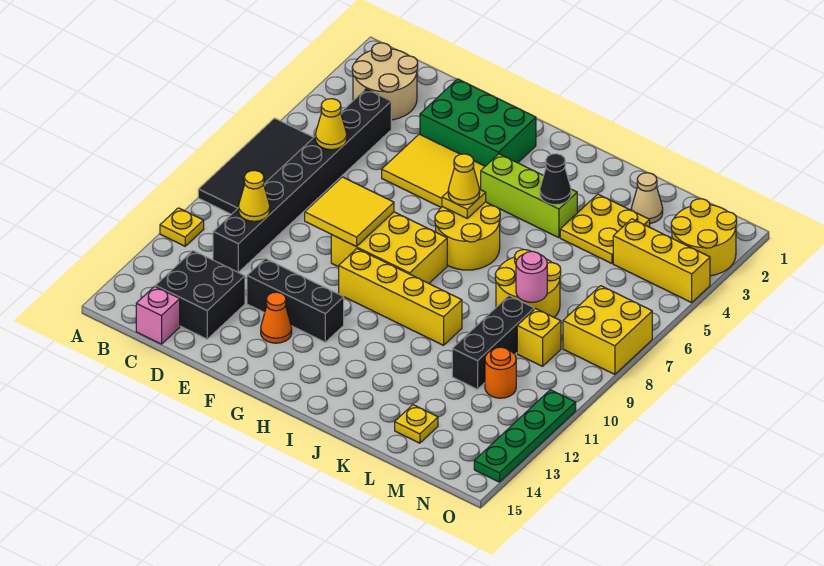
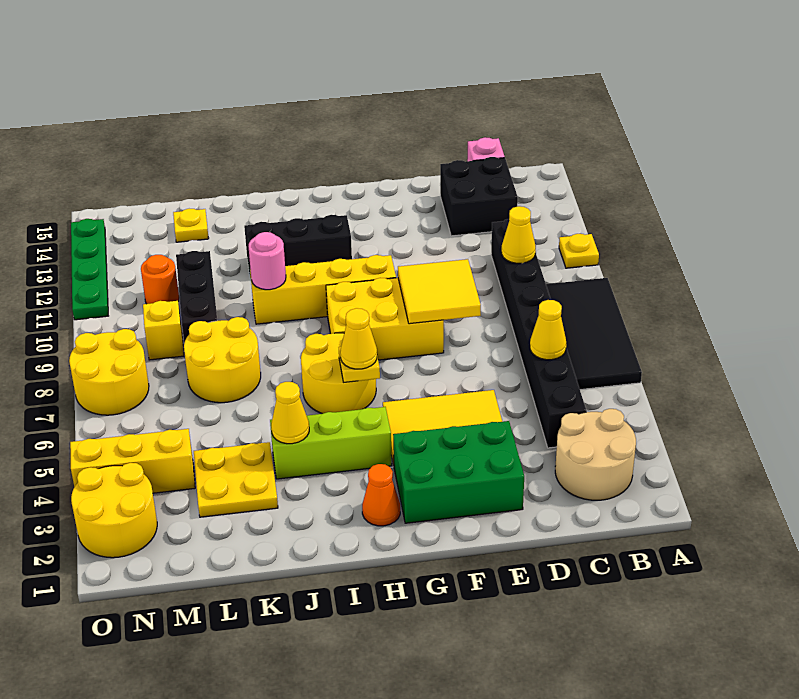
black brick E12:G12 level 1 -> black brick H12:J12 level 1
orange cone F13 level 1 -> orange cone H2 level 1
black cone J4 level 2 -> yellow cone J4 level 2
tan cone L2 level 1 -> none
pink round brick L8 level 2 -> pink round brick J10 level 2
yellow brick N7:O8 level 1 -> yellow round brick N7:O8 level 1

